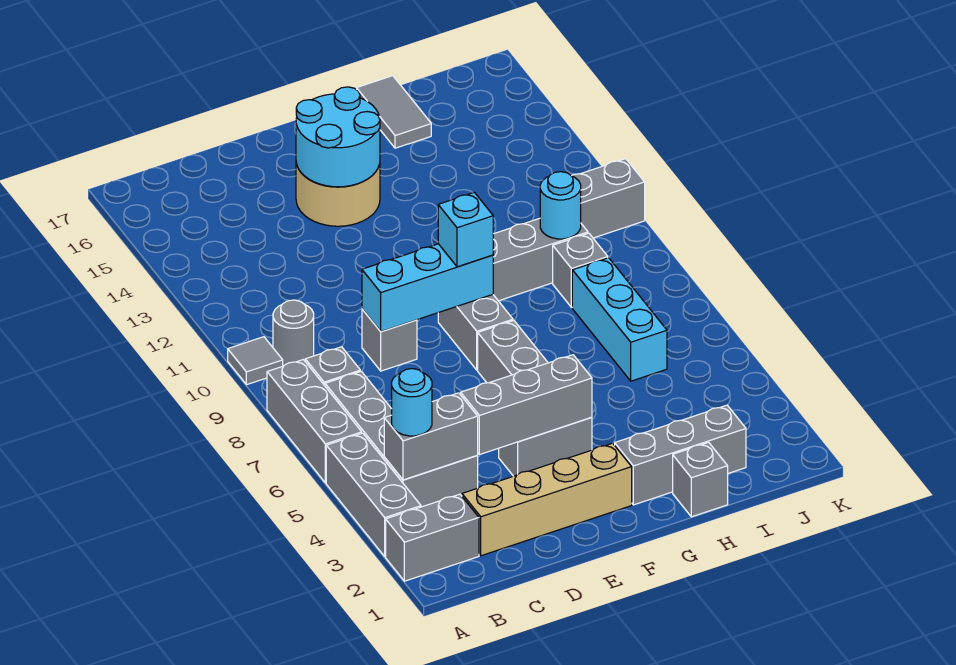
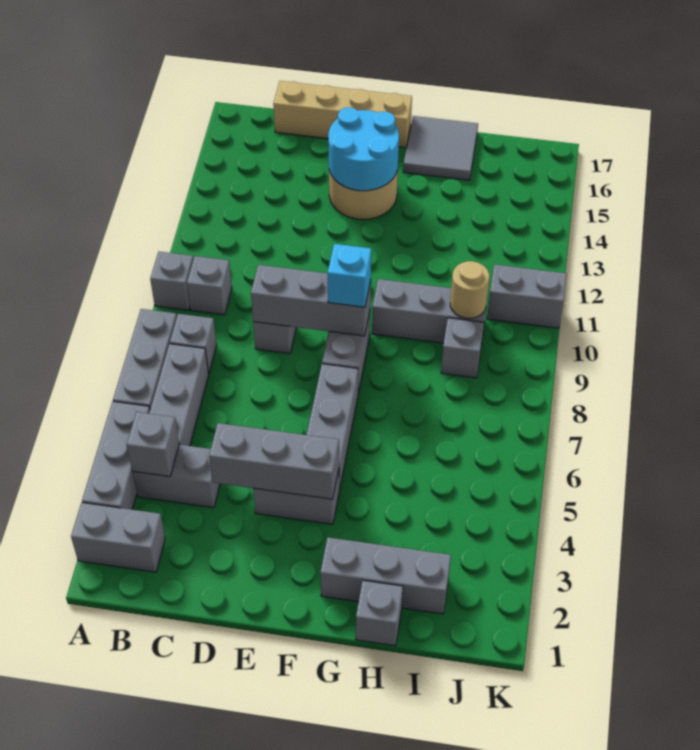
grey tile A10 level 1 -> grey brick A10 level 1
grey brick B4:C4 level 2 -> grey brick B4 level 2
cyan round brick B4 level 3 -> none
grey round brick B10 level 1 -> grey brick B10 level 1
tan brick C2:F2 level 1 -> tan brick C17:F17 level 1
cyan brick D9:F9 level 2 -> grey brick D9:F9 level 2
grey tile H16:H17 level 1 -> grey tile G16:H17 level 1
cyan brick I6:I8 level 1 -> none
cyan round brick I10 level 2 -> tan round brick I10 level 2

